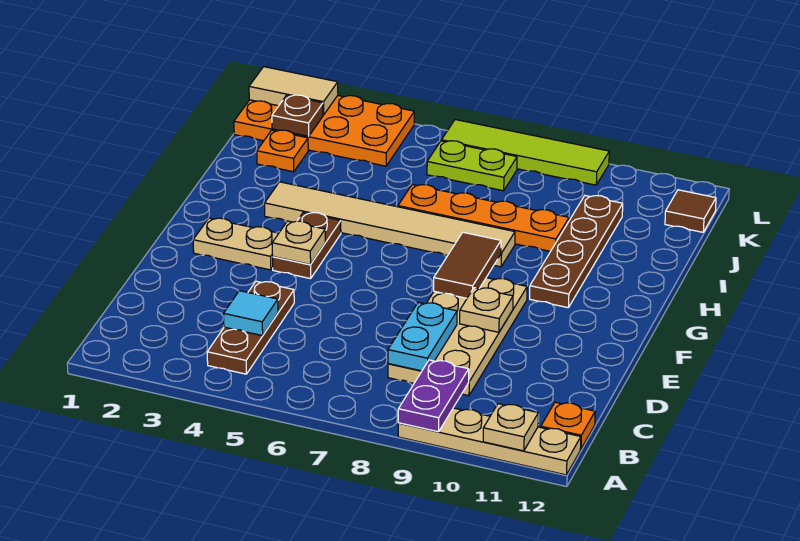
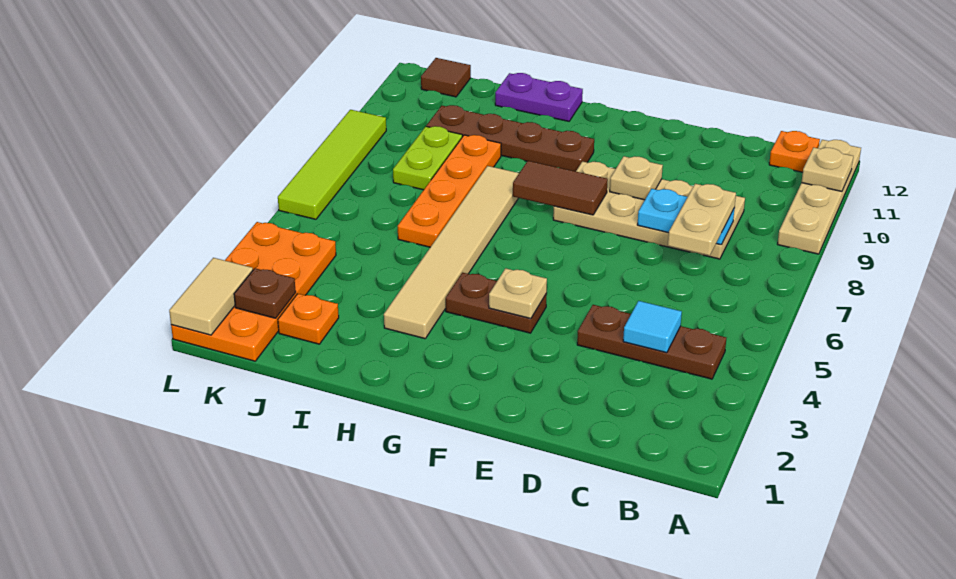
purple plate A9:B9 level 2 -> purple plate H12:I12 level 1
tan plate F2:F3 level 1 -> tan plate C7:C8 level 3
lime plate K6:K7 level 1 -> lime plate J8:J9 level 1

